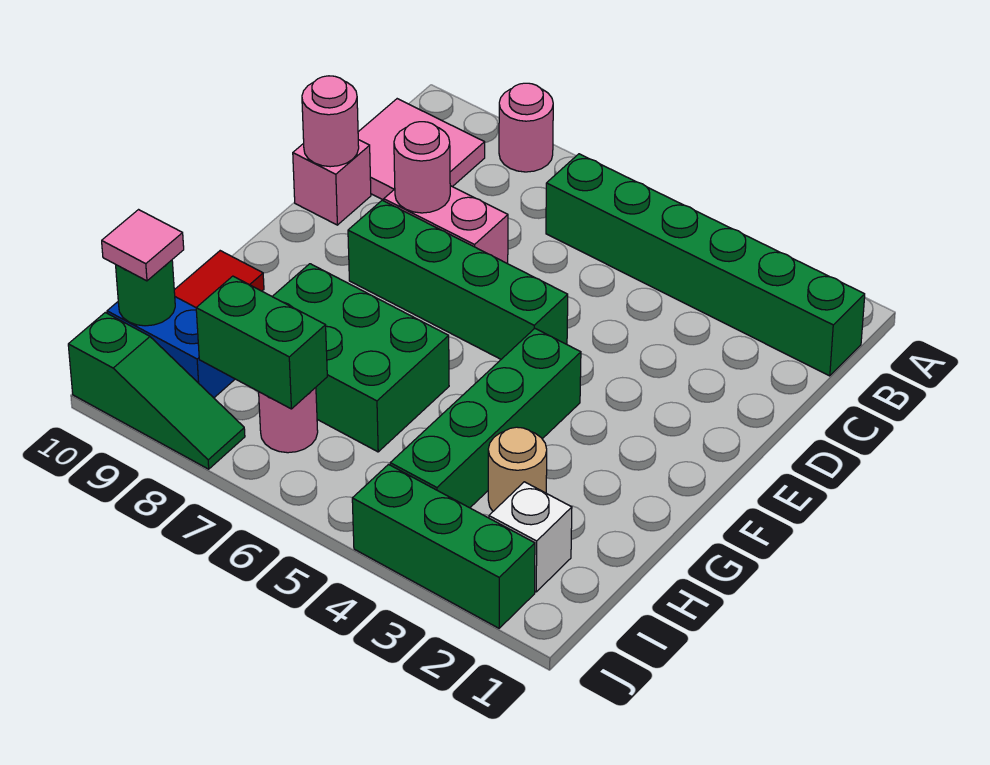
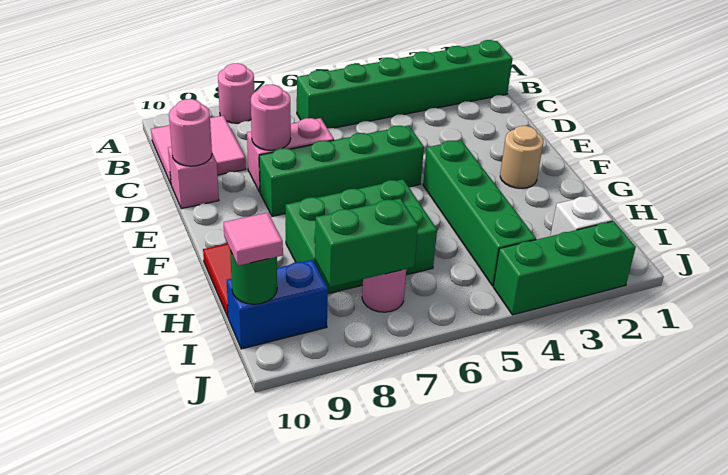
tan round brick H3 level 1 -> tan round brick F2 level 1
green slope J8:J10 level 1 top 10 -> none

